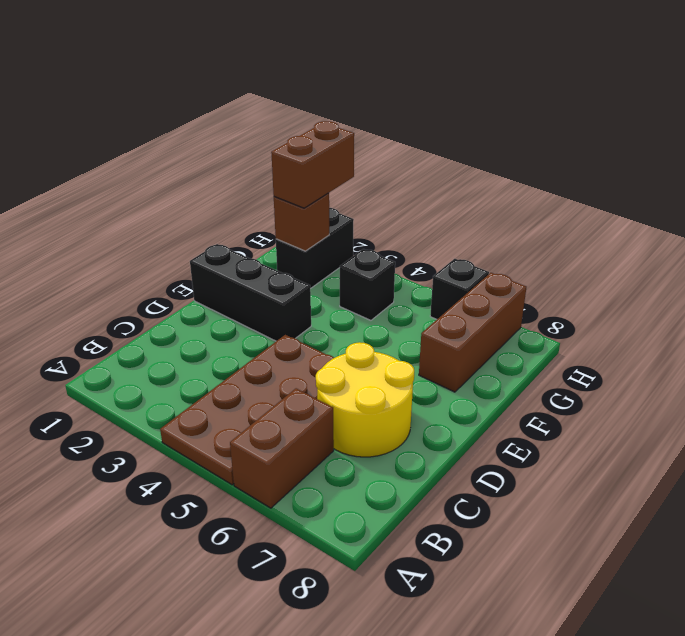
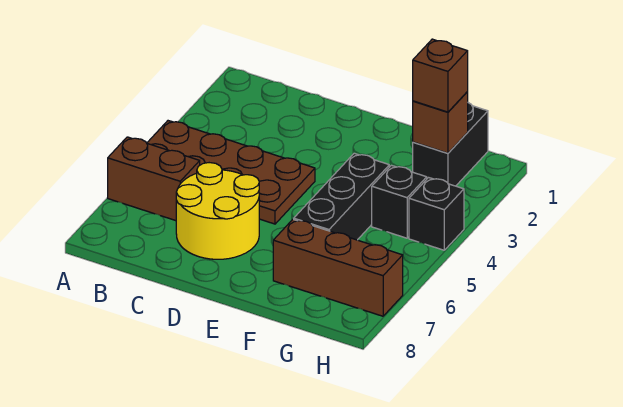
black brick E1:E3 level 1 -> black brick F4:F6 level 1
black brick G2:H2 level 1 -> black brick G1:G2 level 1
brown brick G2:H2 level 3 -> brown brick G2 level 3
black brick H6 level 1 -> black brick H4 level 1

